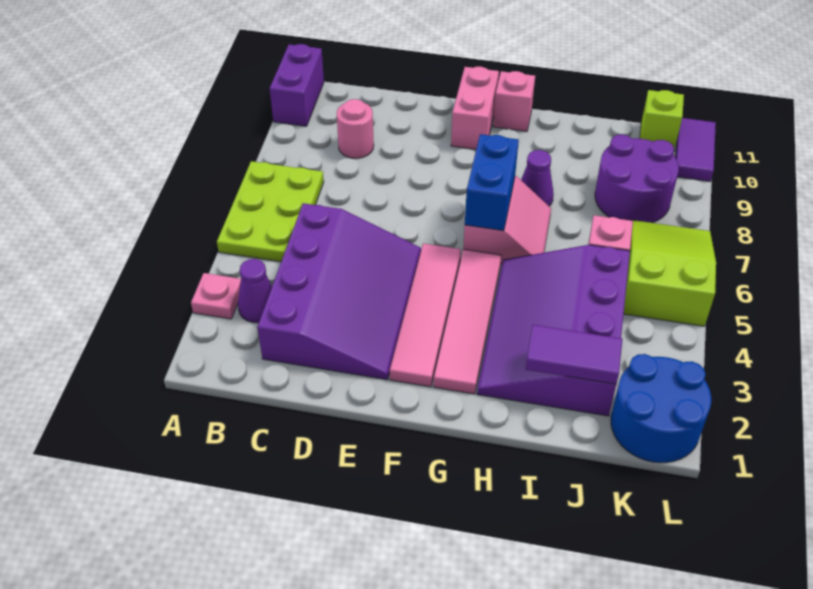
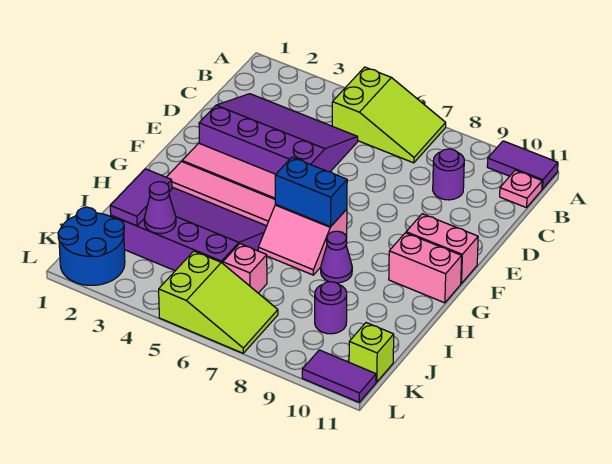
pink plate A3 level 1 -> pink plate B11 level 1
lime plate A5:B7 level 1 -> lime slope A5:B7 level 1 top 5
purple brick A10:A11 level 1 -> purple tile A10:A11 level 1
purple cone B3 level 1 -> purple cone J3 level 2
purple slope C2:E5 level 1 top C -> purple slope C2:E5 level 1 top E
pink round brick C9 level 1 -> purple round brick C9 level 1
pink brick G11 level 1 -> pink brick G10:G11 level 1
purple round brick J8:K9 level 1 -> purple round brick J9 level 1

